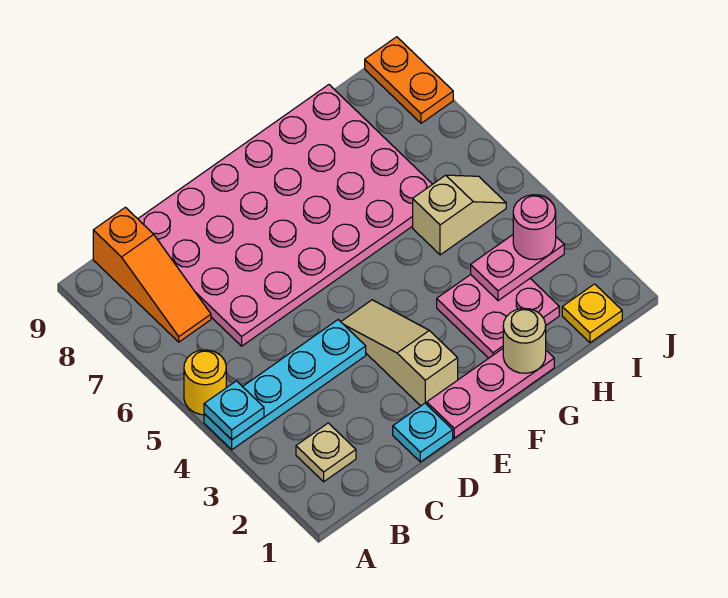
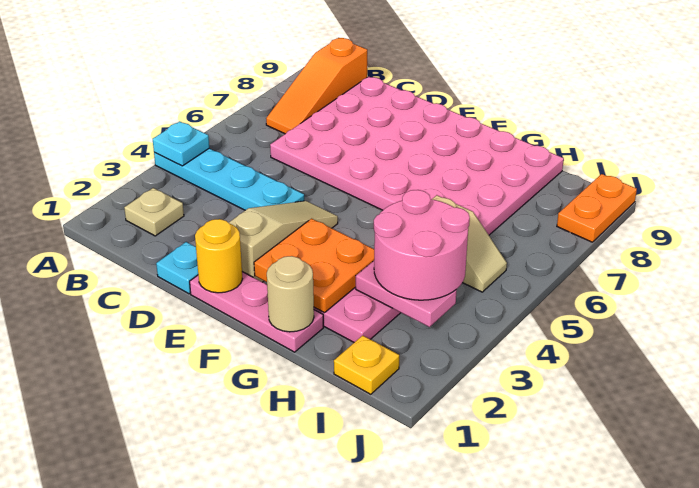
yellow round brick A5 level 1 -> yellow round brick E1 level 2
none -> orange plate F2:G3 level 2
pink round brick I3 level 3 -> pink round brick H3:I4 level 3

